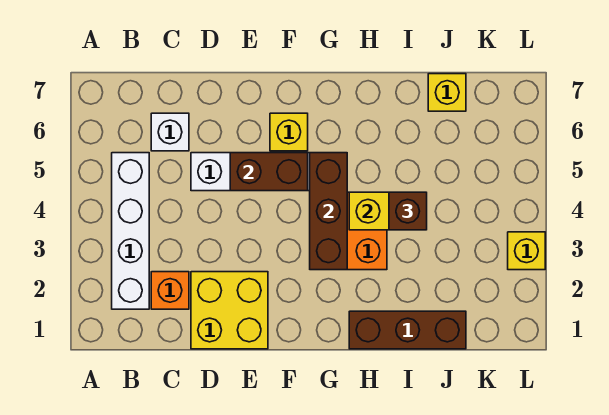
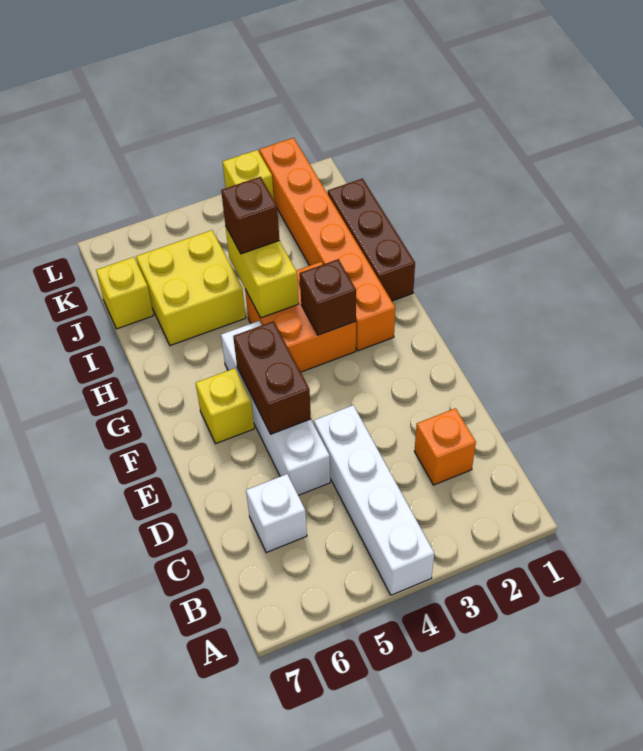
white brick B2:B5 level 1 -> white brick A4:D4 level 1
yellow brick D1:E2 level 1 -> yellow brick I5:J6 level 1
none -> orange brick G2:L2 level 1
brown brick G3:G5 level 2 -> brown brick G3 level 2

